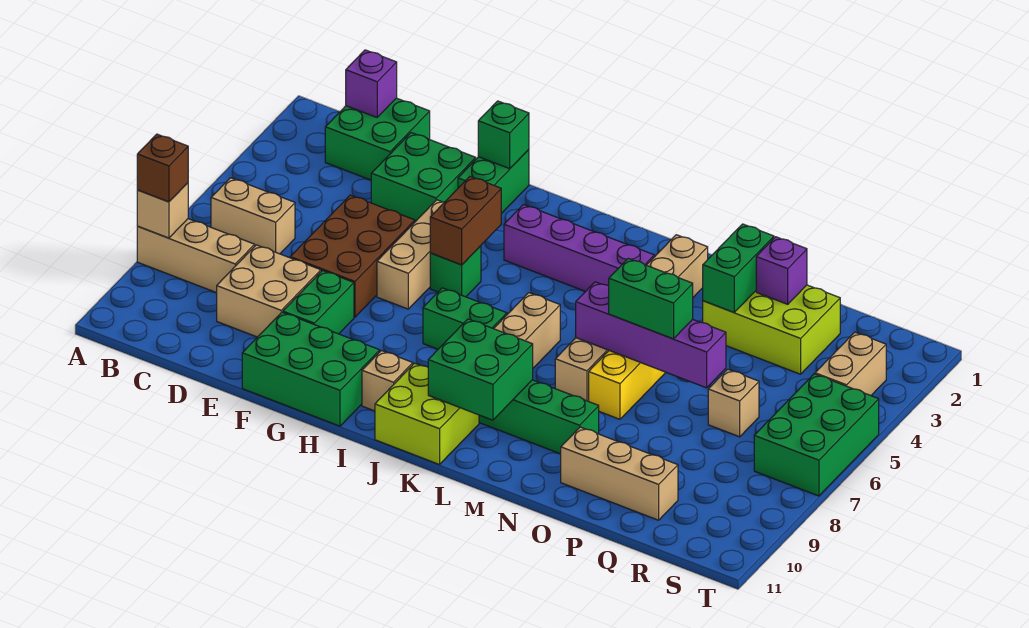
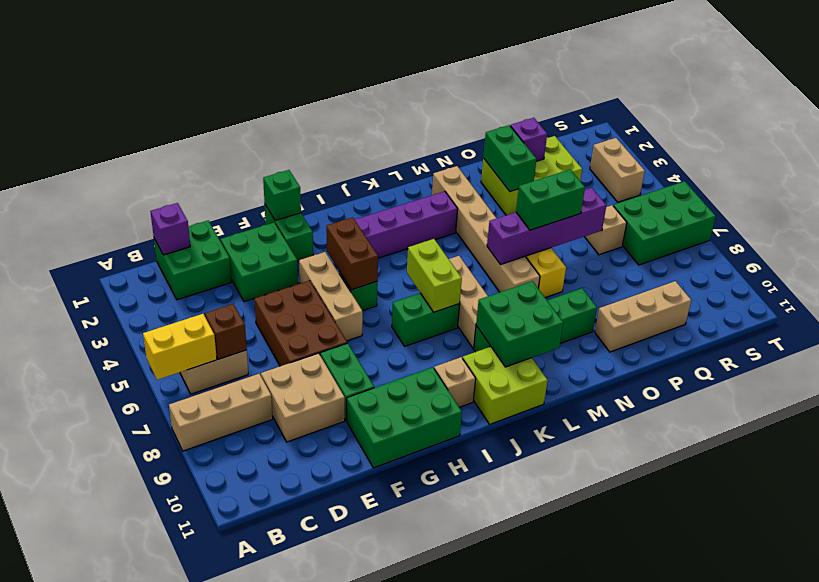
none -> yellow brick A6:B6 level 2
tan brick A8 level 2 -> none
brown brick A8 level 3 -> brown brick C6 level 2
none -> lime brick J6:J7 level 2
green brick S5:T7 level 1 -> green brick R6:T7 level 1

